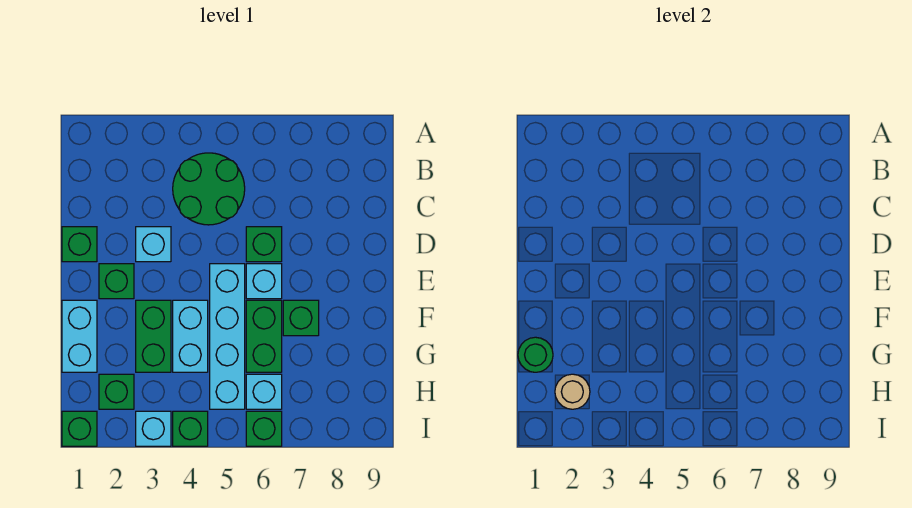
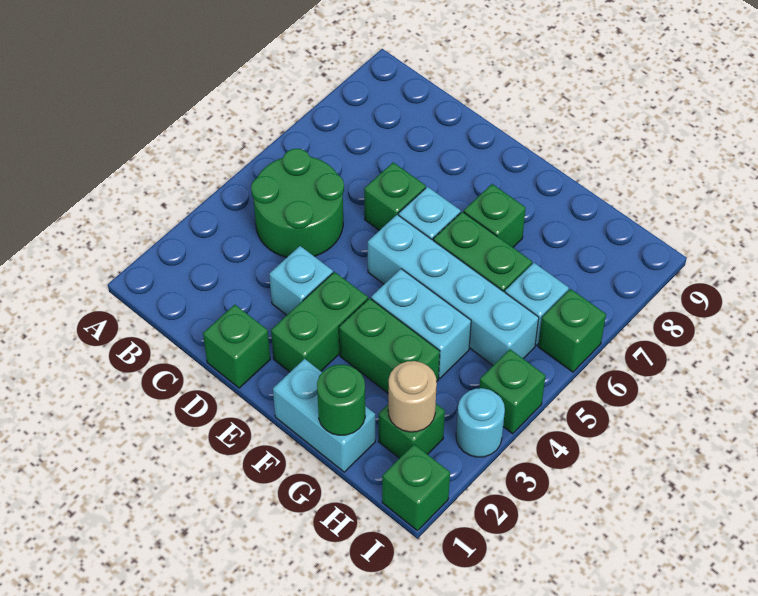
green brick E2 level 1 -> green brick E2:E3 level 1
cyan brick I3 level 1 -> cyan round brick I3 level 1

